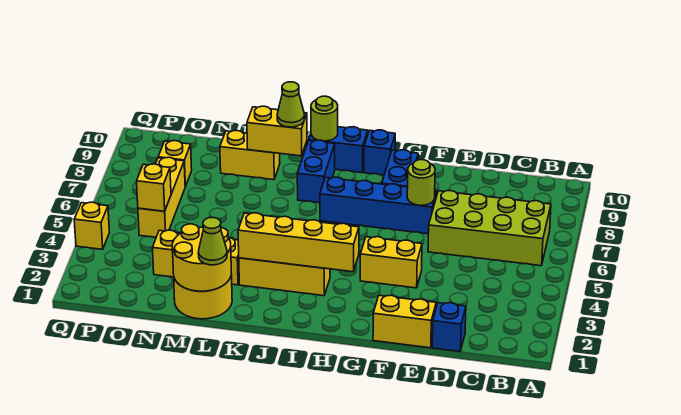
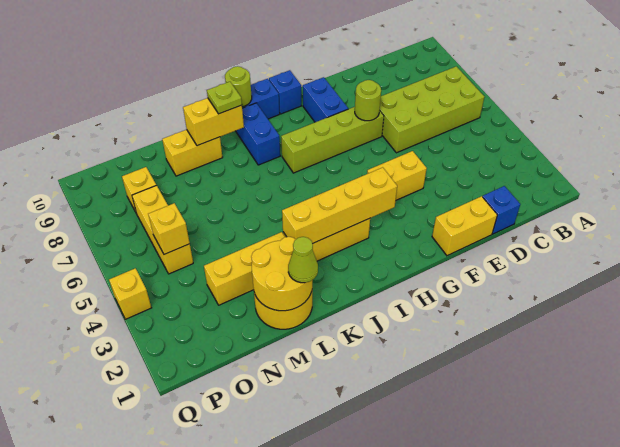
blue brick F7:I7 level 1 -> lime brick F7:I7 level 1
lime cone K9 level 3 -> lime plate K9 level 3

